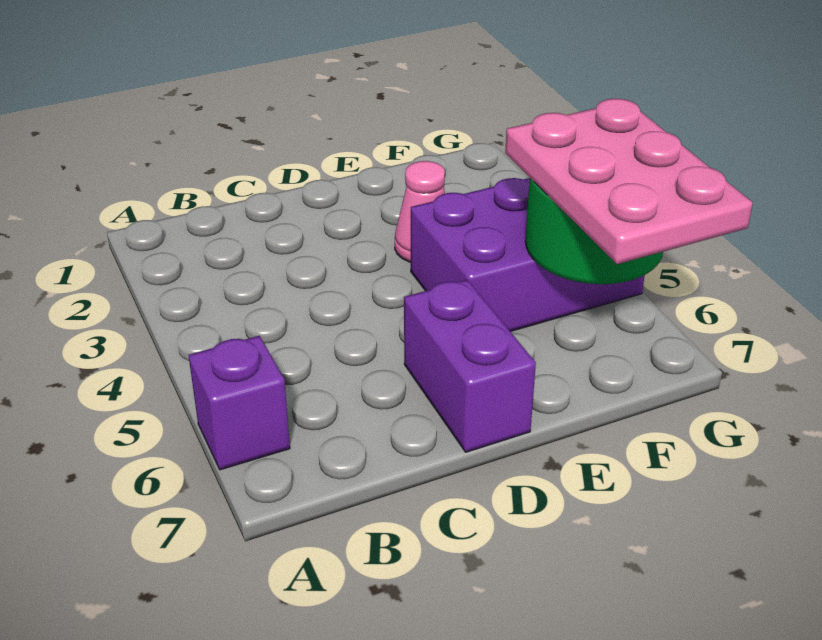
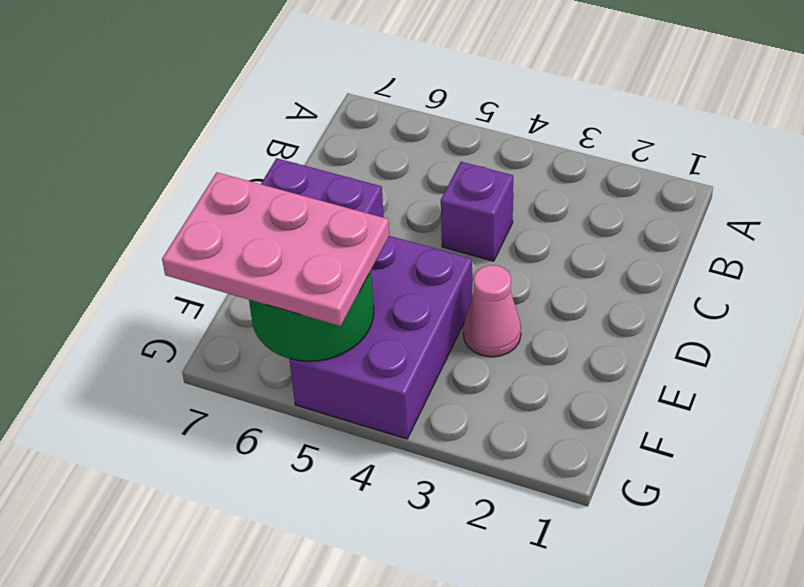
purple brick A6 level 1 -> purple brick C4 level 1

